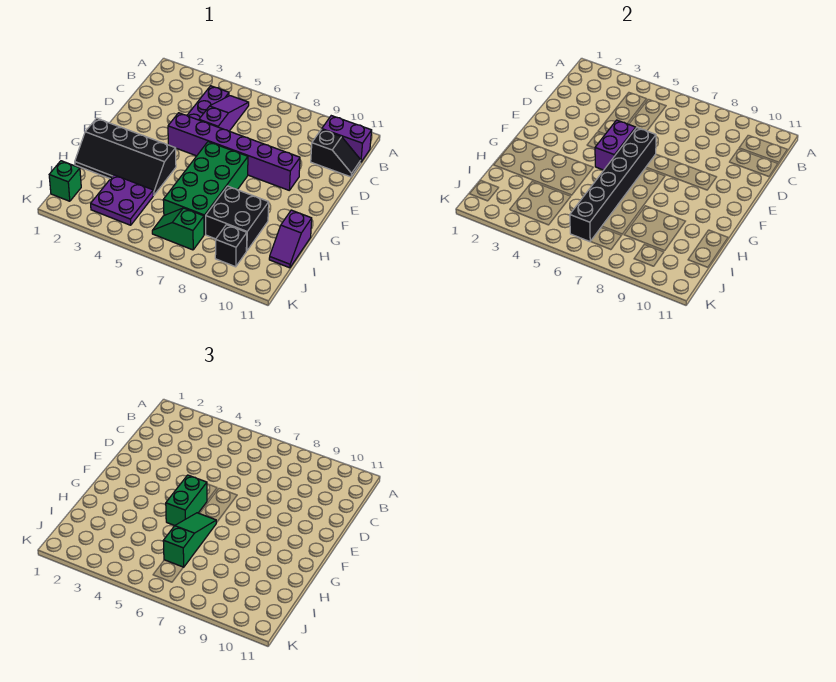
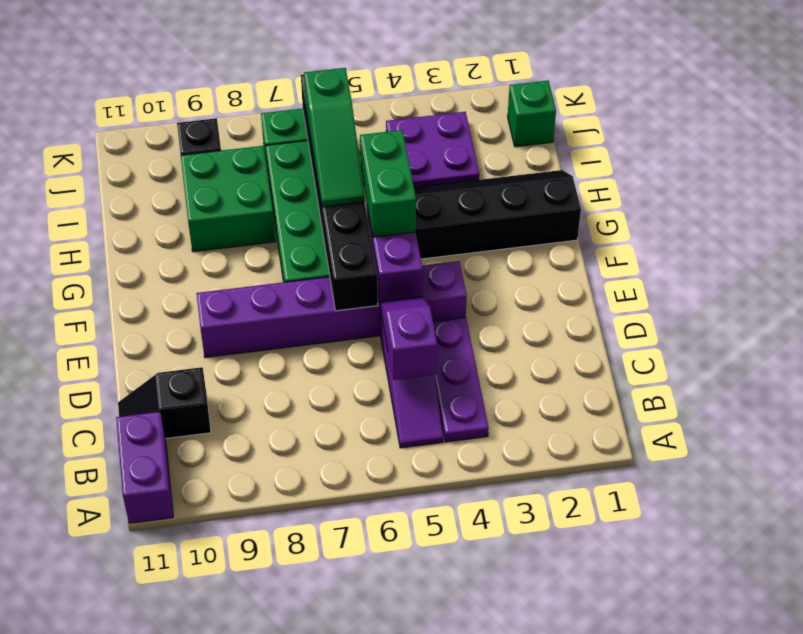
purple brick B10:B11 level 1 -> purple brick A11:B11 level 1
black brick H8:I9 level 1 -> green brick H8:I9 level 1
purple slope H11:I11 level 1 top H -> purple slope C5:D5 level 2 top C

